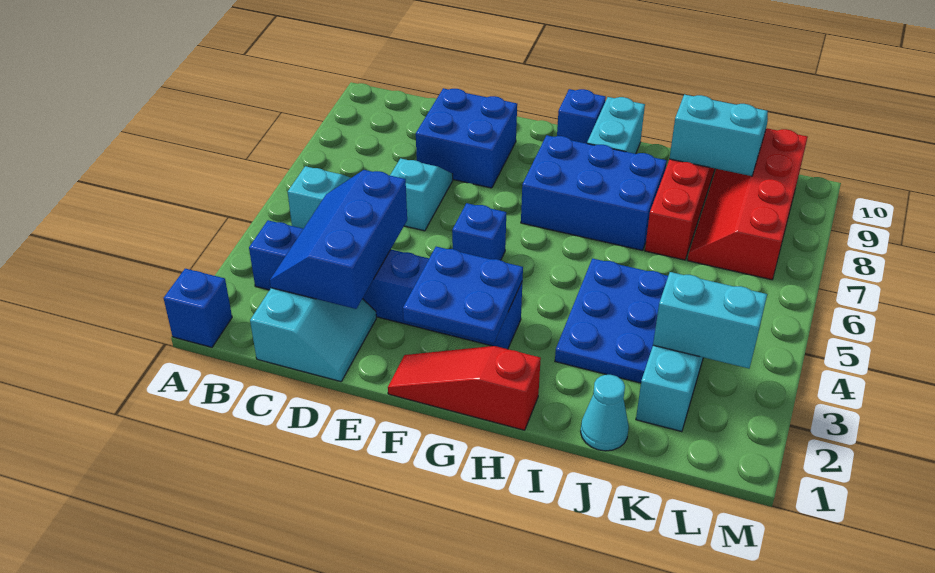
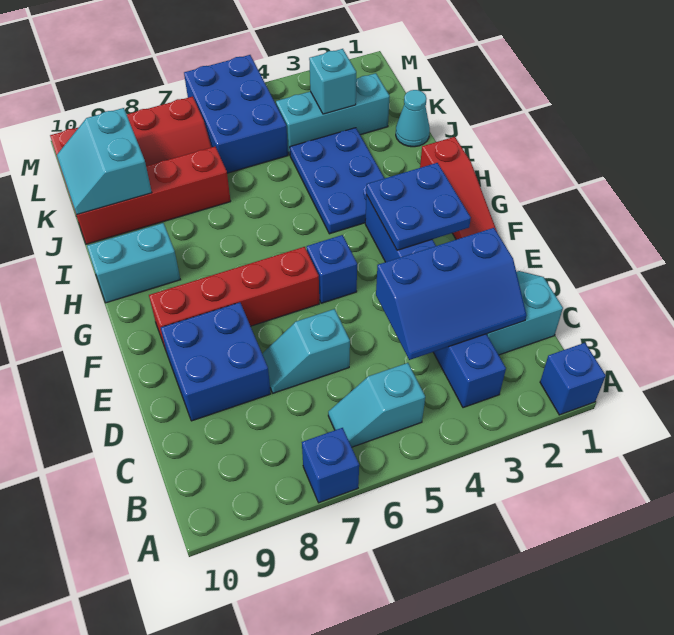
none -> red brick F6:F9 level 1
blue brick G7:I8 level 1 -> blue brick K5:M6 level 1
blue brick G10 level 1 -> blue brick A7 level 1
blue plate I3:J5 level 1 -> blue plate H3:J4 level 1
cyan brick K3:L3 level 2 -> cyan brick K3 level 2

